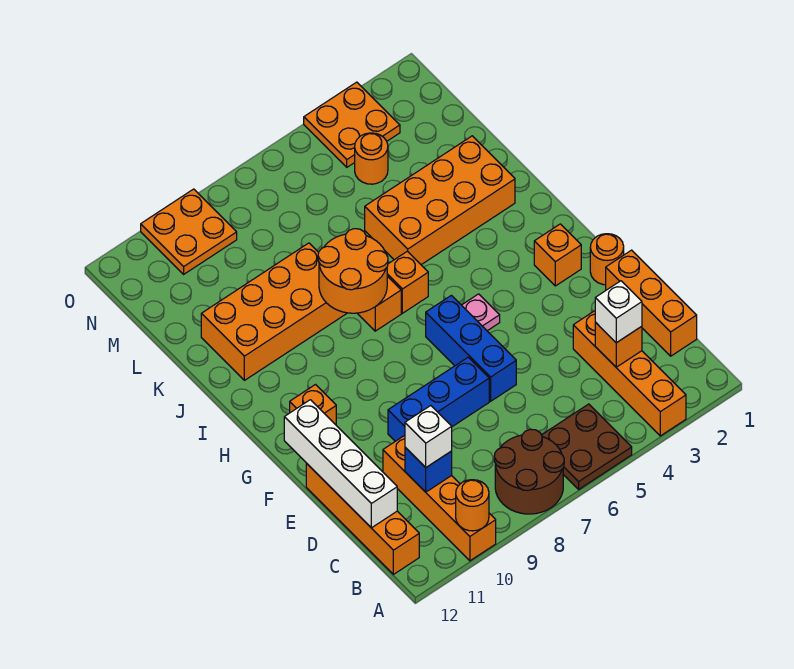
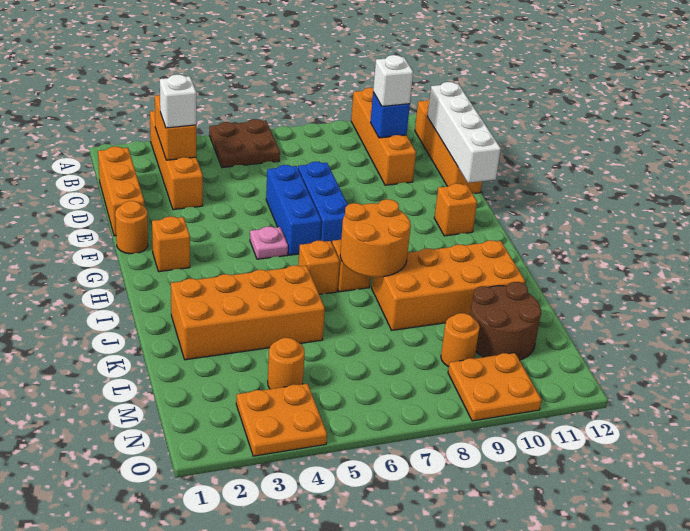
brown round brick A7:B8 level 1 -> brown round brick L10:M11 level 1
orange round brick A10 level 2 -> orange round brick M9 level 1
orange brick C3 level 2 -> orange brick B3:C3 level 2
blue brick E7:E9 level 1 -> blue brick E7:G7 level 1

